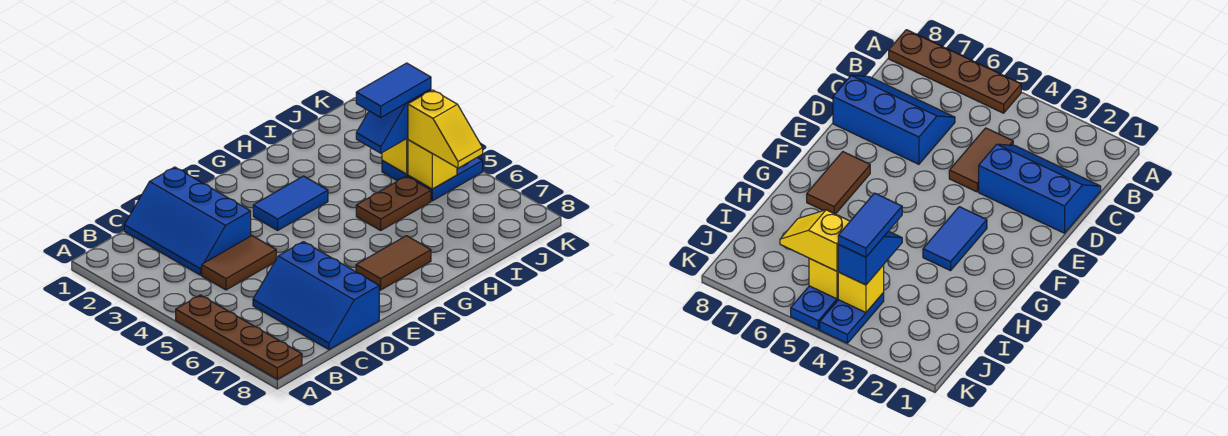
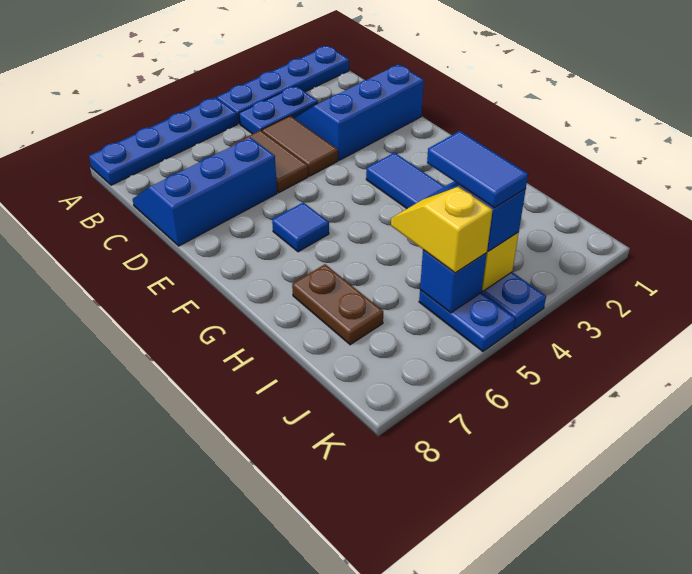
none -> blue plate A1:A4 level 1
brown plate A5:A8 level 1 -> blue plate A5:A8 level 1
none -> blue plate B3:B4 level 1
none -> blue tile F6 level 1
brown tile F7:G7 level 1 -> brown tile C5:D5 level 1
brown plate H5:I5 level 1 -> brown plate H7:I7 level 1
yellow brick J5 level 2 -> blue brick J5 level 2
yellow slope J5:J6 level 3 top 5 -> yellow slope I5:J5 level 3 top J

